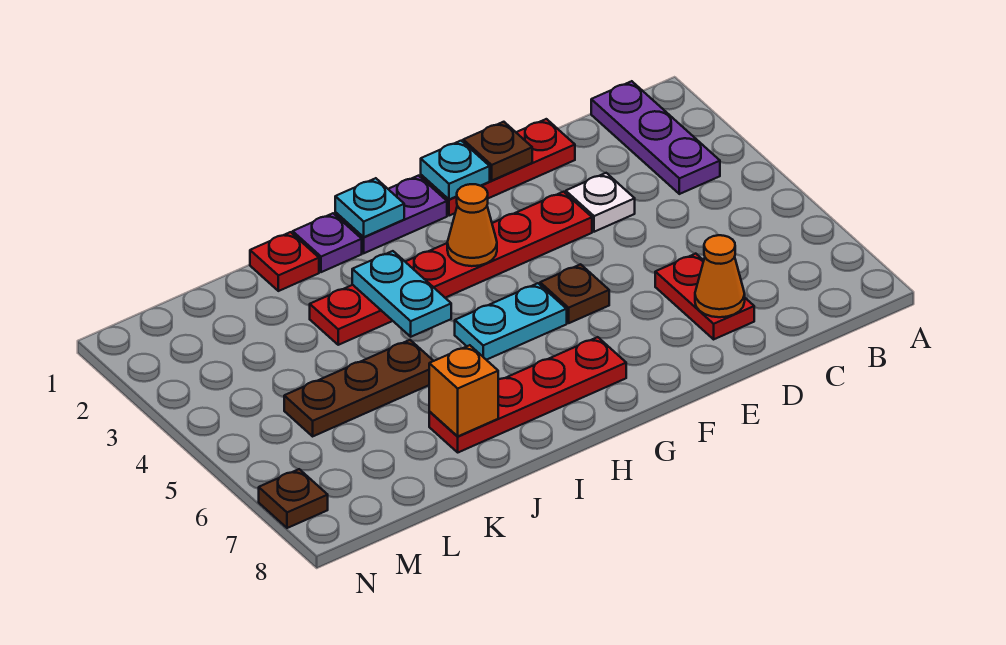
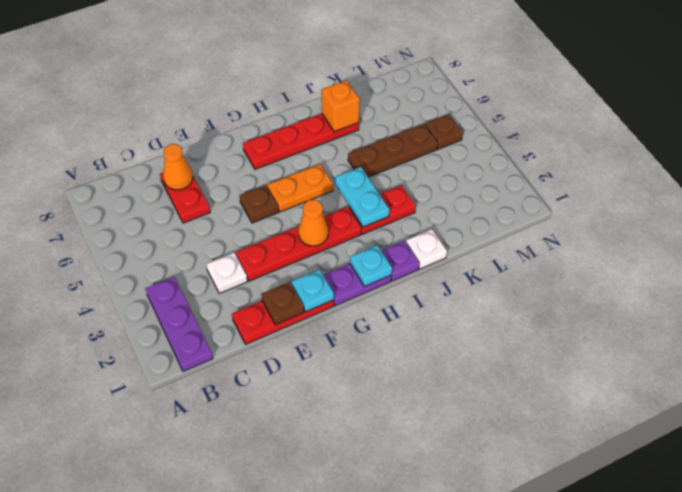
cyan plate G5:H5 level 1 -> orange plate G5:H5 level 1
red plate J1 level 1 -> white plate J1 level 1
brown plate N7 level 1 -> brown plate M5 level 1

